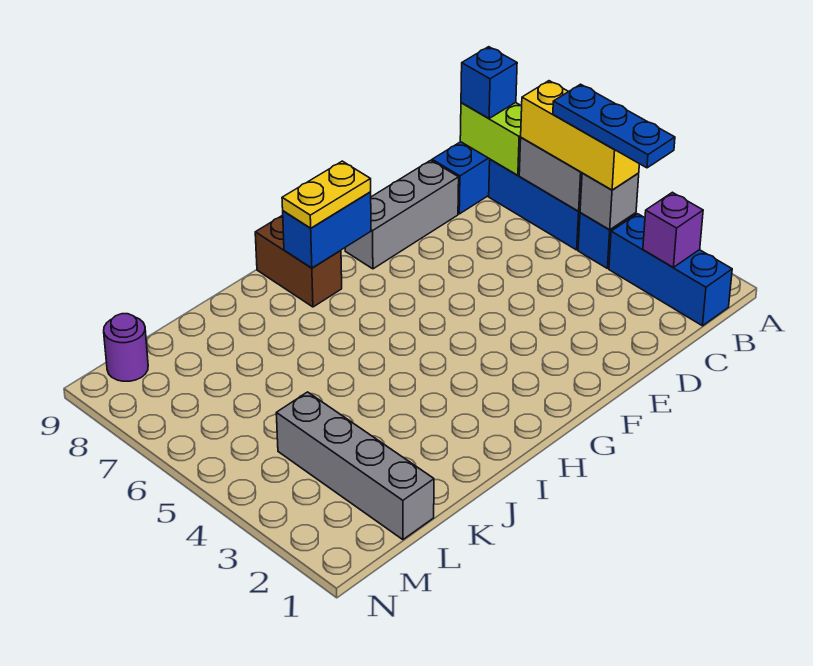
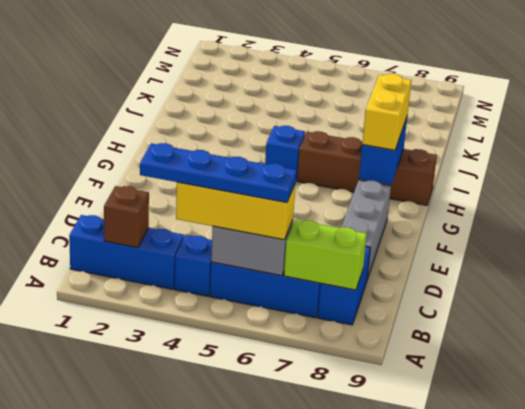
purple brick B2 level 2 -> brown brick B2 level 2
blue plate B3:B5 level 4 -> blue plate B3:B6 level 4
grey brick B4 level 2 -> none
blue brick B8 level 3 -> blue brick H5 level 1
yellow plate G8:H8 level 3 -> yellow brick G8:H8 level 3
brown brick H8:H9 level 1 -> brown brick H6:H9 level 1
grey brick L1:L4 level 1 -> none
purple round brick M9 level 1 -> none

